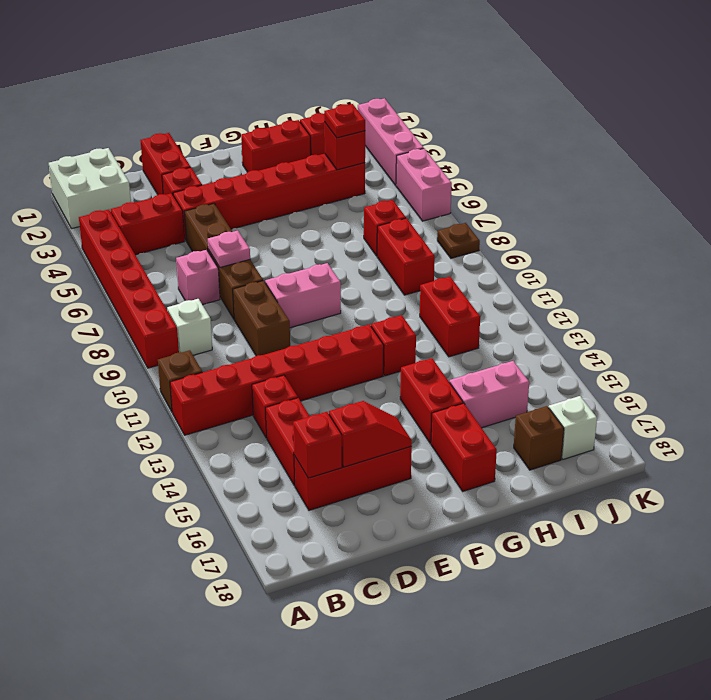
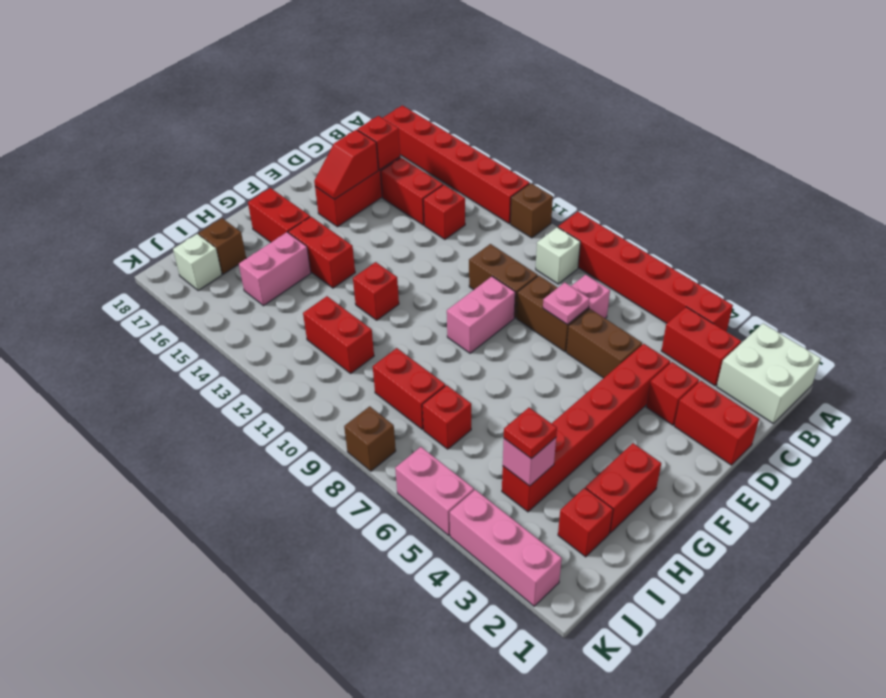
red brick A12:F12 level 1 -> red brick A12:A17 level 1
red brick B4:C4 level 1 -> red brick B3:B4 level 1
red brick I4 level 2 -> pink brick I4 level 2
brown plate K8 level 1 -> brown brick K8 level 1

